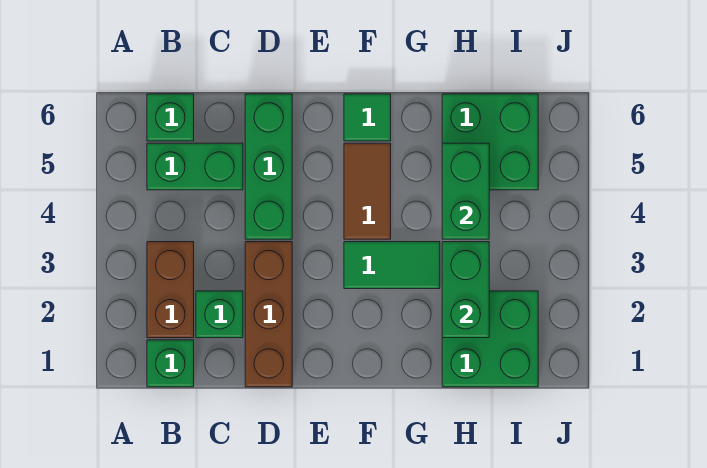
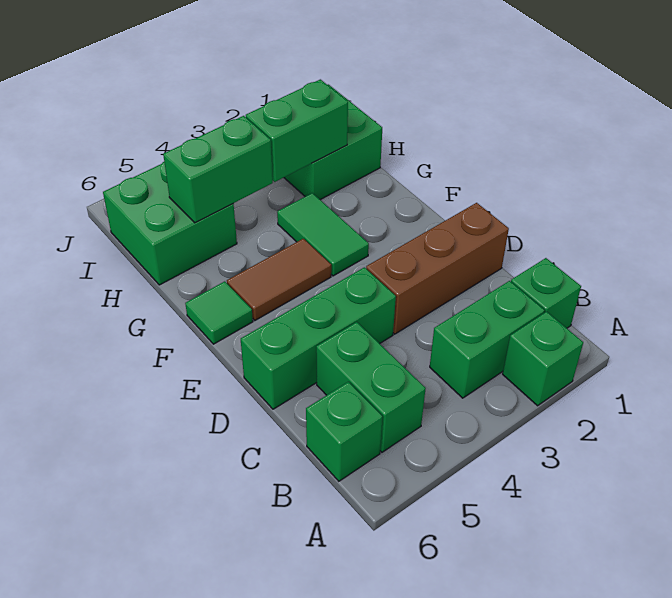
brown brick B2:B3 level 1 -> green brick B2:B3 level 1
green brick C2 level 1 -> green brick A2 level 1

